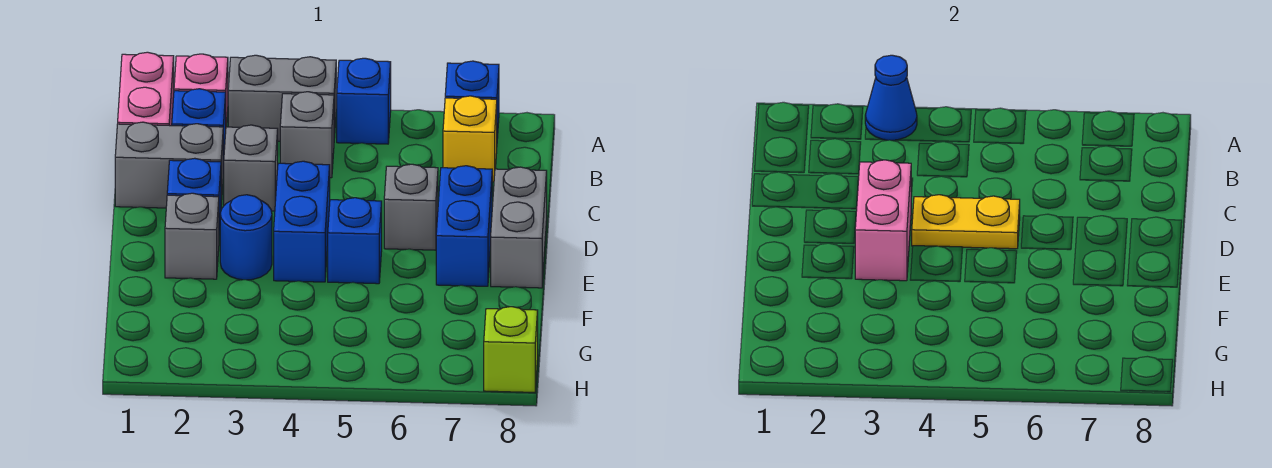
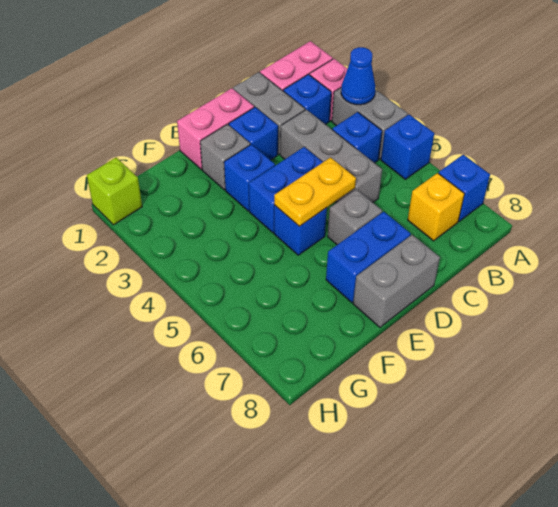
grey brick B4 level 1 -> blue brick B4 level 1
grey brick C3 level 1 -> grey brick C3:C5 level 1
pink brick D3:E3 level 2 -> pink brick D1:E1 level 1
yellow plate D4:D5 level 2 -> yellow plate D5:E5 level 2
blue round brick E3 level 1 -> blue brick E3 level 1
lime brick H8 level 1 -> lime brick H1 level 1

